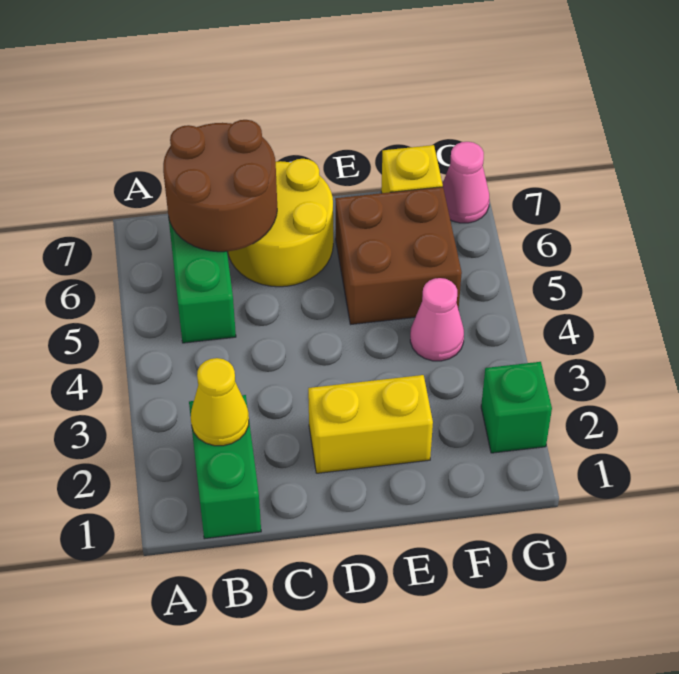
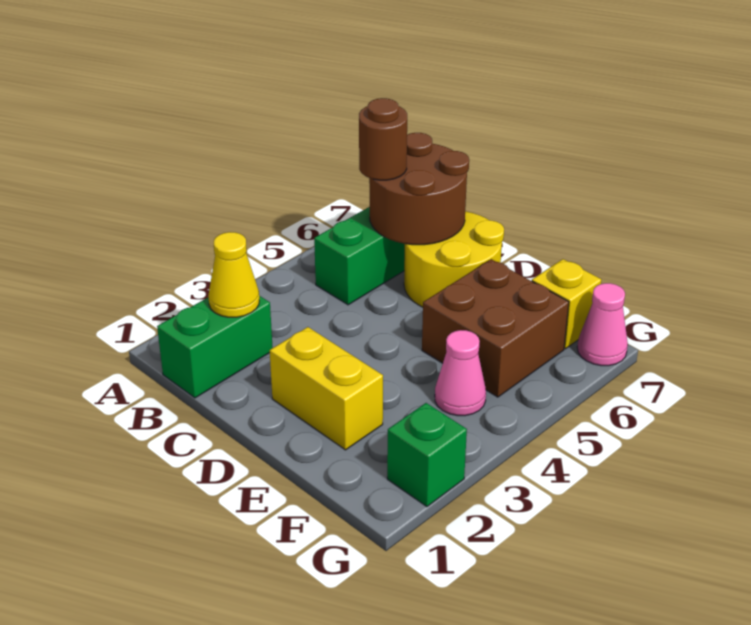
none -> brown round brick B6 level 3

